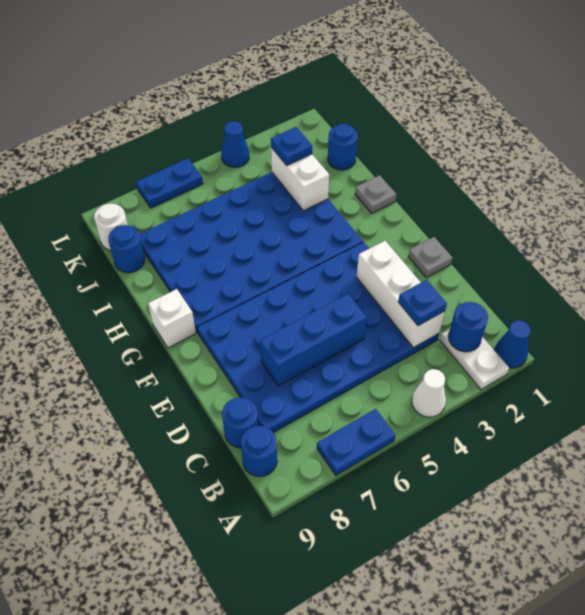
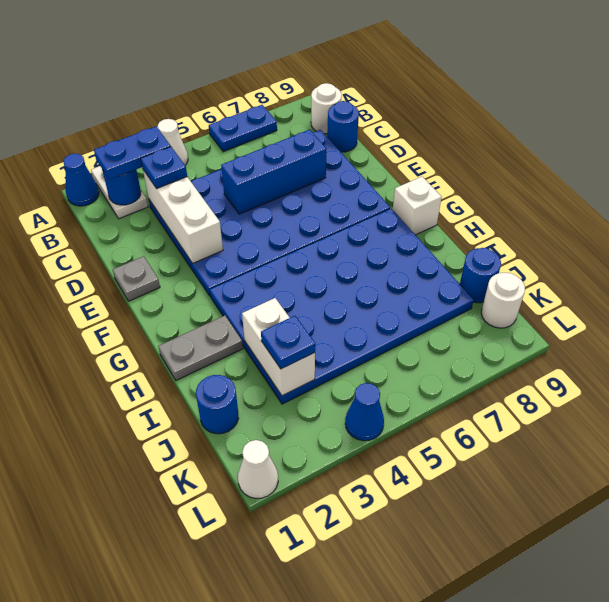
blue round brick B9 level 1 -> white round brick B9 level 1
grey plate H1 level 1 -> grey plate H1:H2 level 1
none -> white cone L1 level 1
blue plate L6:L7 level 1 -> blue plate B2:B3 level 3

